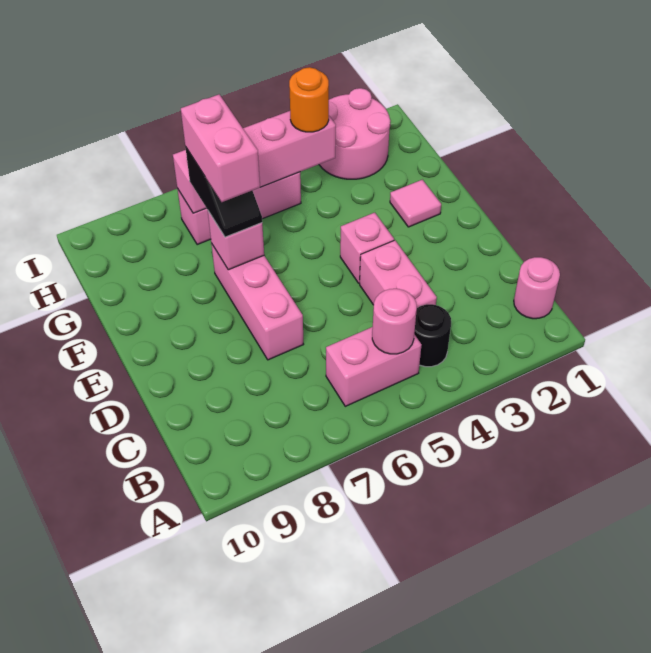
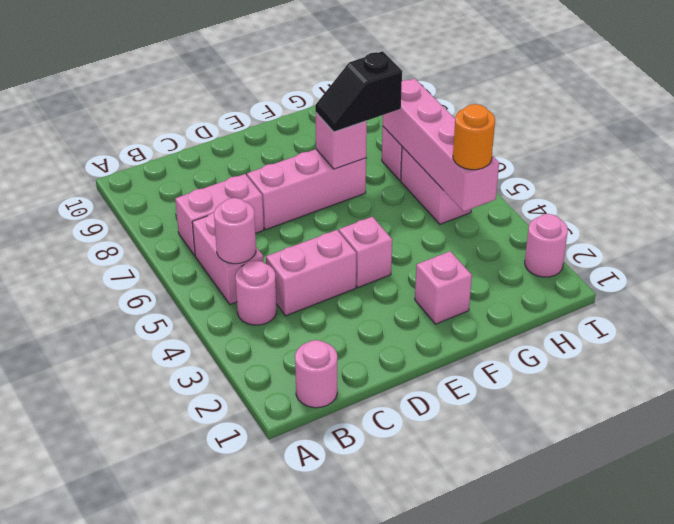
black round brick B4 level 1 -> pink round brick B4 level 1
pink tile F2 level 1 -> pink brick F2 level 1
pink brick F7:G7 level 4 -> pink brick B7:C7 level 1
pink round brick H2:I3 level 1 -> pink round brick I2 level 1

